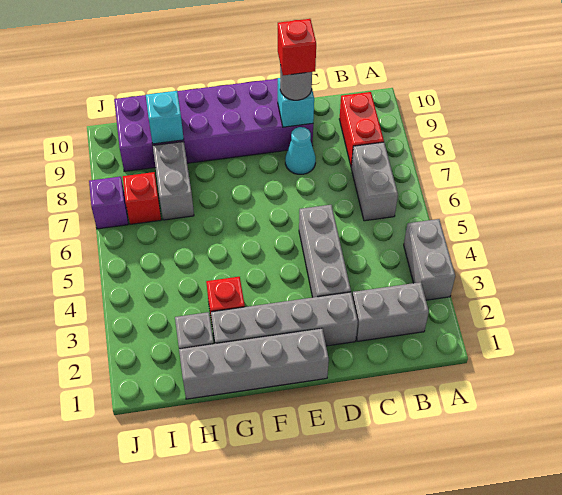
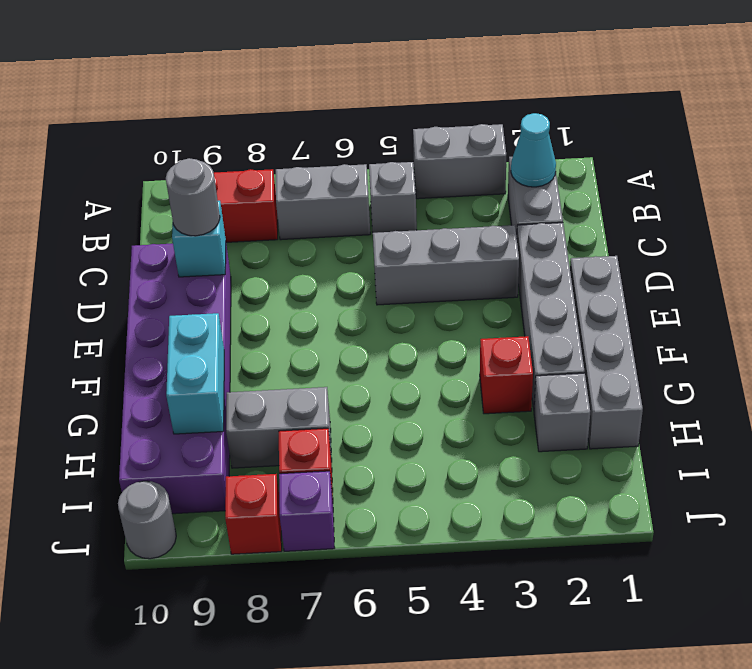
none -> grey brick B5 level 1
cyan cone D8 level 1 -> cyan cone B2 level 2
red brick D9 level 4 -> red brick J8 level 1
cyan brick H9 level 2 -> cyan brick G9:H9 level 2
none -> grey round brick J10 level 1

